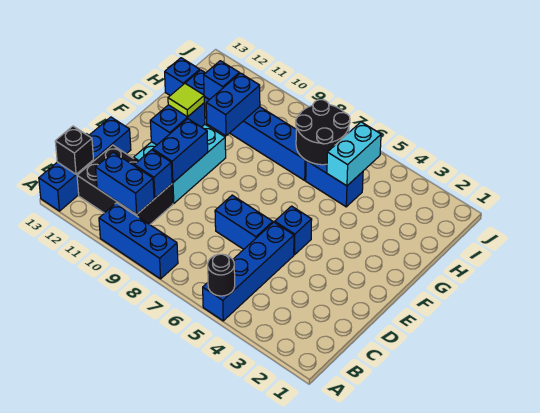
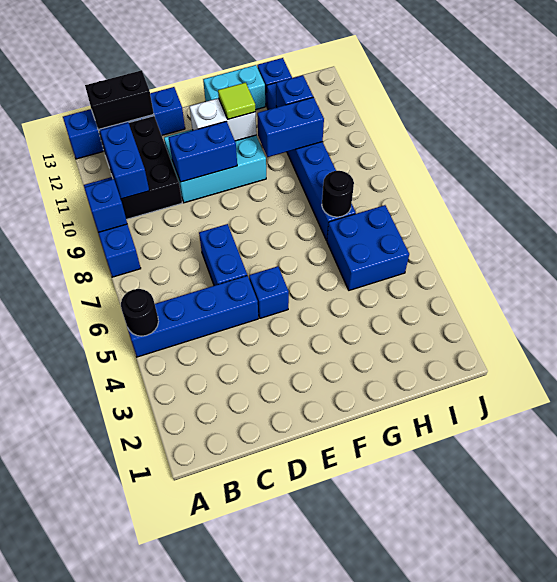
black brick B13 level 2 -> black brick B13:C13 level 2
blue brick C10 level 2 -> blue brick A9 level 2
blue brick E11:F11 level 2 -> white brick E11:F11 level 2
blue brick H5:H6 level 1 -> blue brick H5:I6 level 1
cyan brick H5:I5 level 2 -> cyan brick F13:G13 level 1
black round brick H6:I7 level 2 -> black round brick H7 level 2

